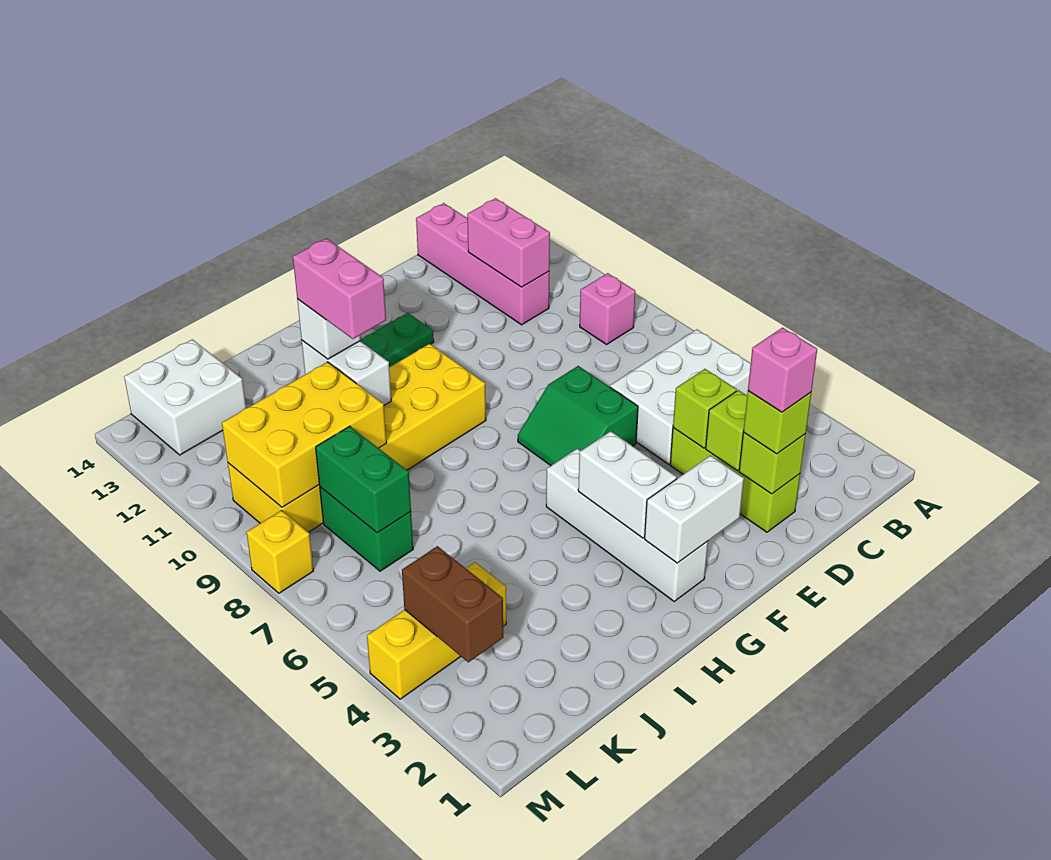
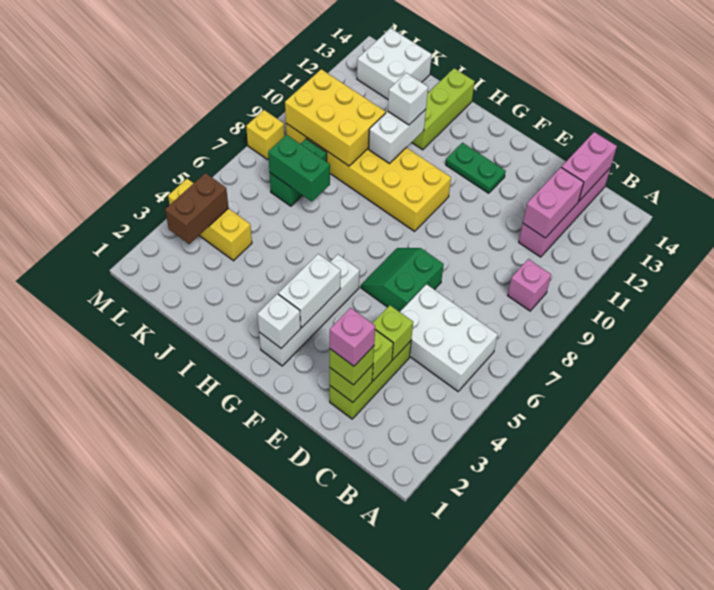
white brick F2:G2 level 2 -> white brick G2 level 2
pink brick I10:I11 level 4 -> pink brick C13:C14 level 2
none -> lime brick I12:I14 level 1
green brick K7:K8 level 2 -> green brick J7:K7 level 2

